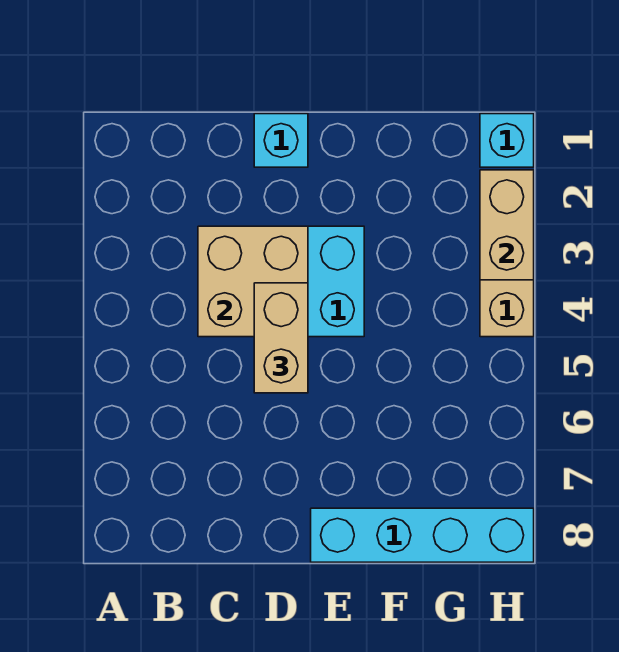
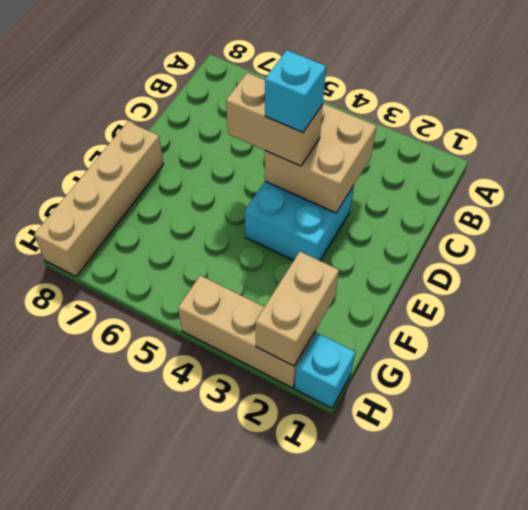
cyan brick D1 level 1 -> cyan brick D4 level 4
cyan brick E8:H8 level 1 -> tan brick E8:H8 level 1
tan brick H2:H3 level 2 -> tan brick G2:H2 level 2

